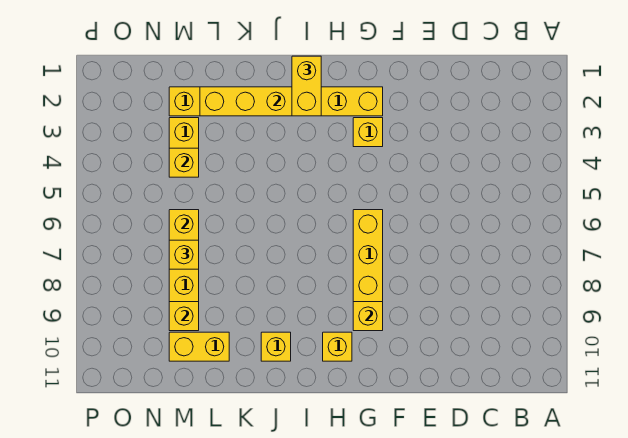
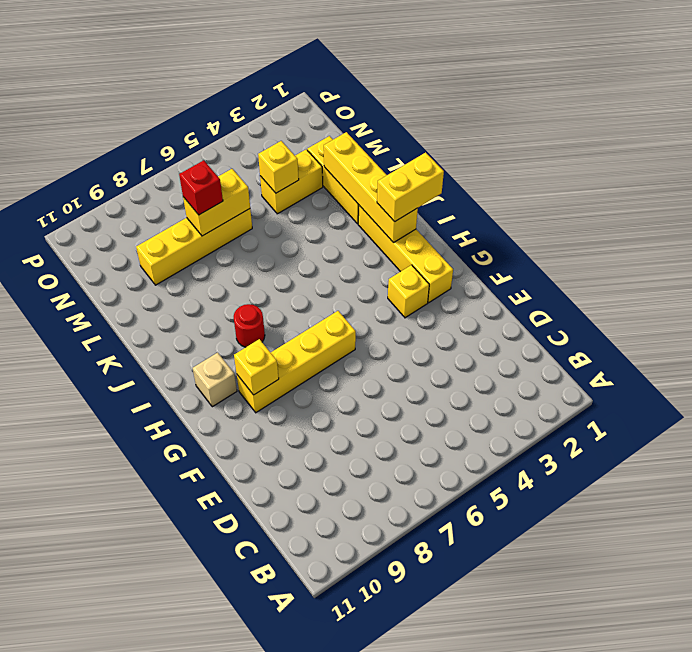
yellow brick H10 level 1 -> tan brick H10 level 1
none -> red round brick I8 level 1
yellow brick J10 level 1 -> none
yellow brick L10:M10 level 1 -> none
yellow brick M7 level 3 -> red brick M7 level 3
yellow brick M9 level 2 -> none

